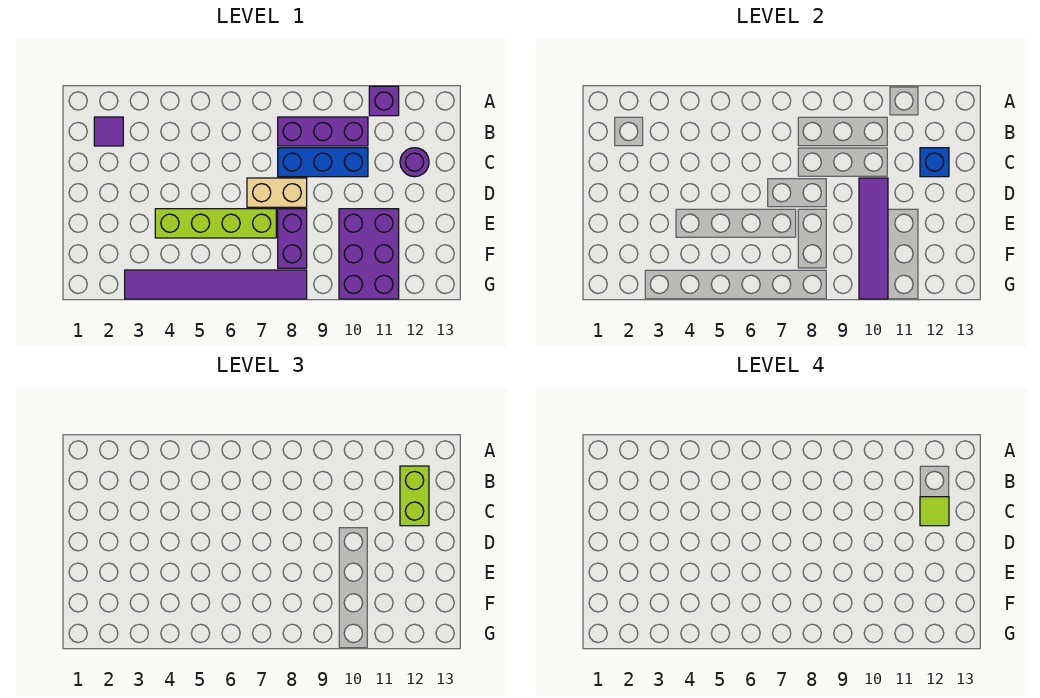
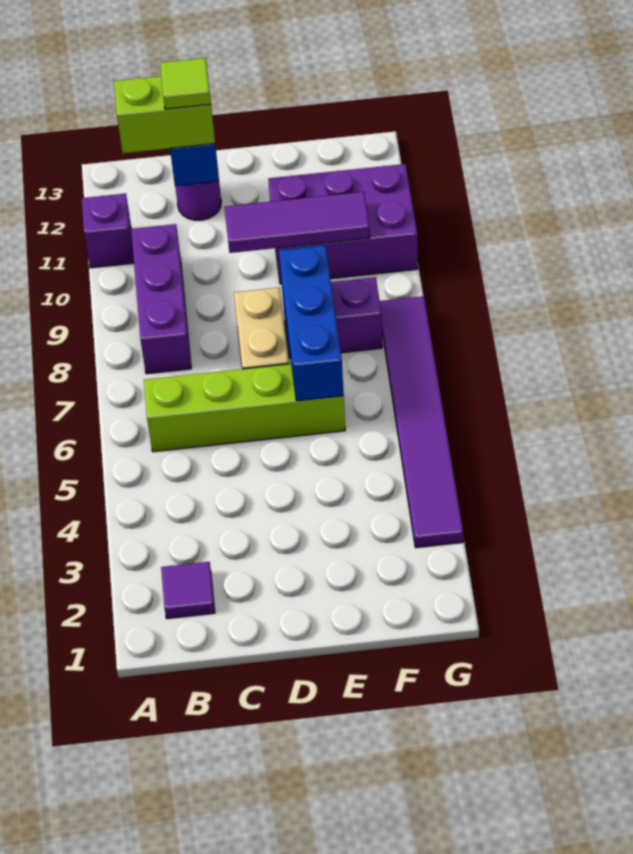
blue brick C8:C10 level 1 -> blue brick E6:E8 level 2
purple tile D10:G10 level 2 -> purple tile D10:F10 level 2
lime brick E4:E7 level 1 -> lime brick B6:E6 level 1

